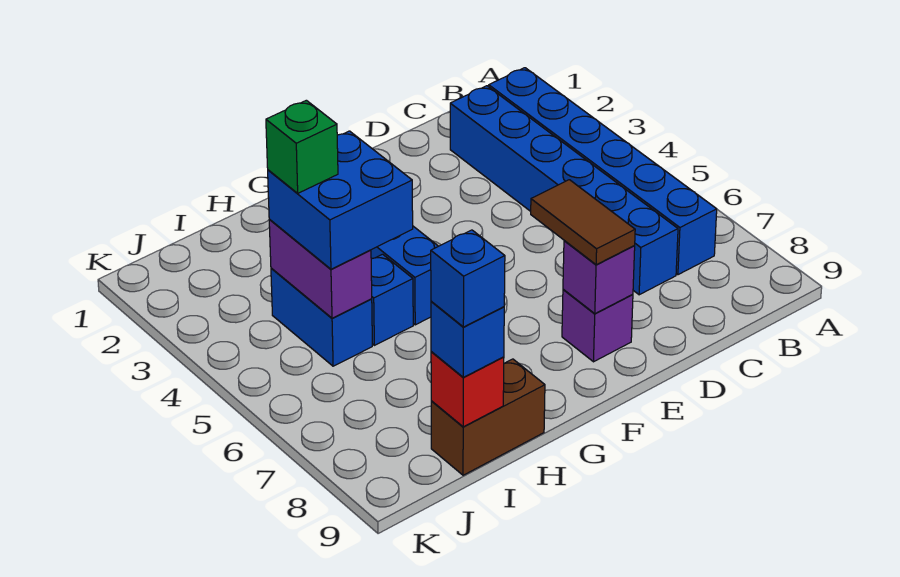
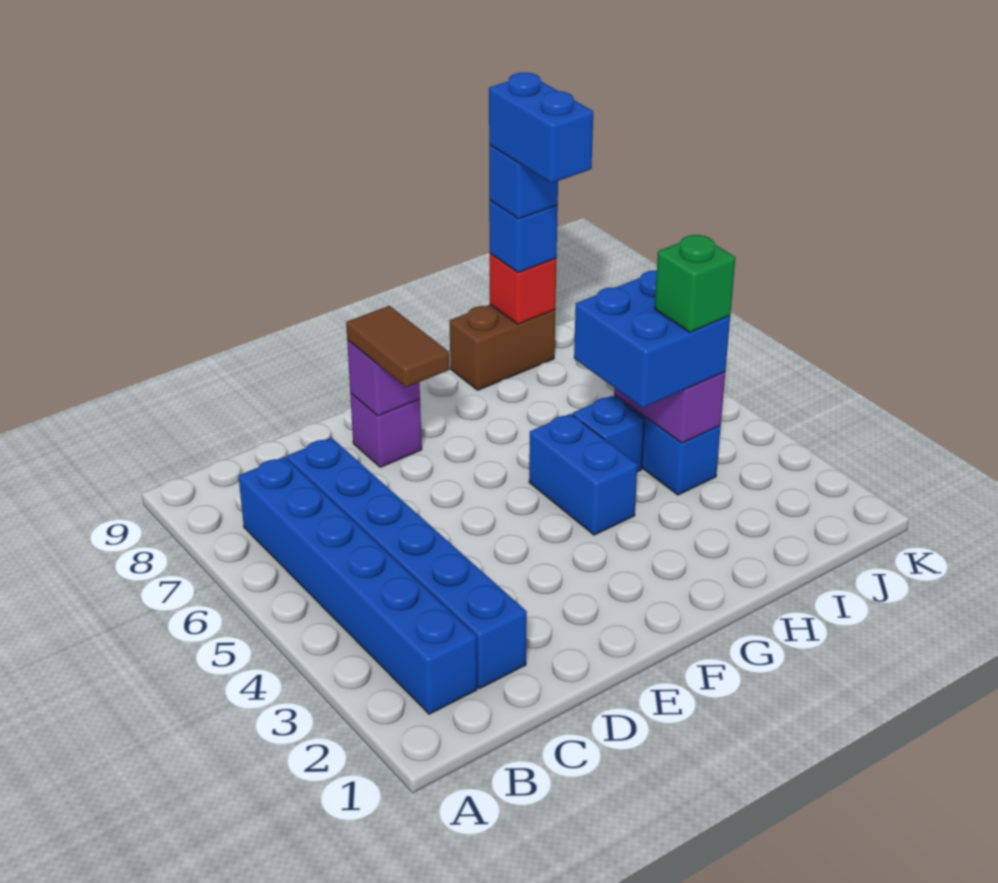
none -> blue brick I8:I9 level 5

